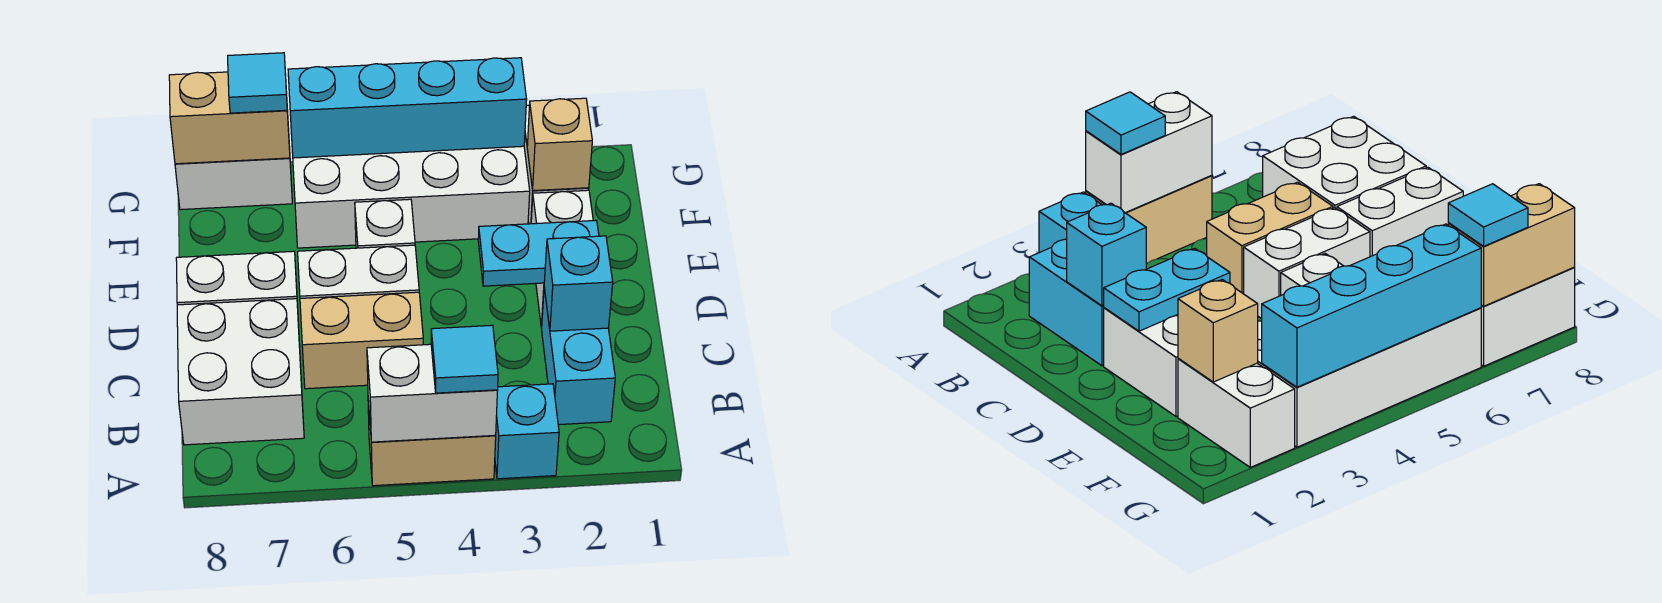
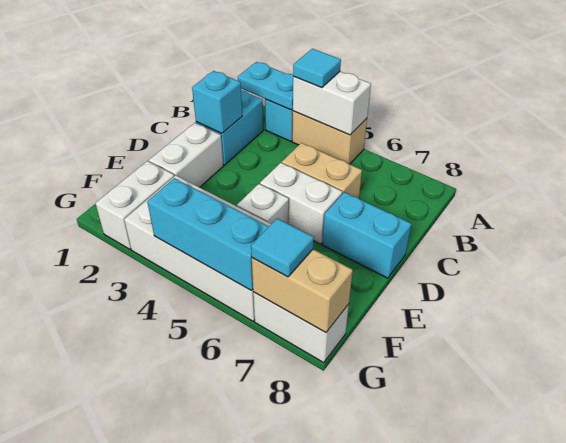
white brick B7:C8 level 1 -> none
cyan plate D2:D3 level 2 -> cyan plate A2:A3 level 2
white brick D7:D8 level 1 -> cyan brick D7:D8 level 1
tan brick F2 level 2 -> none
cyan brick G3:G6 level 2 -> cyan brick G4:G6 level 2

